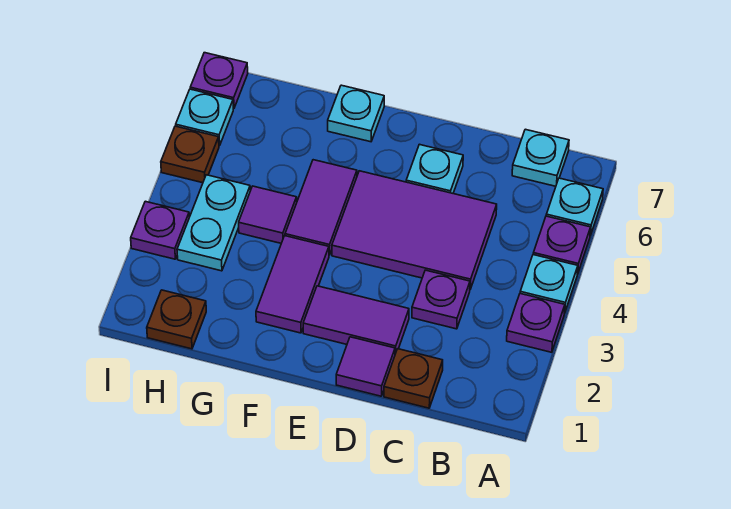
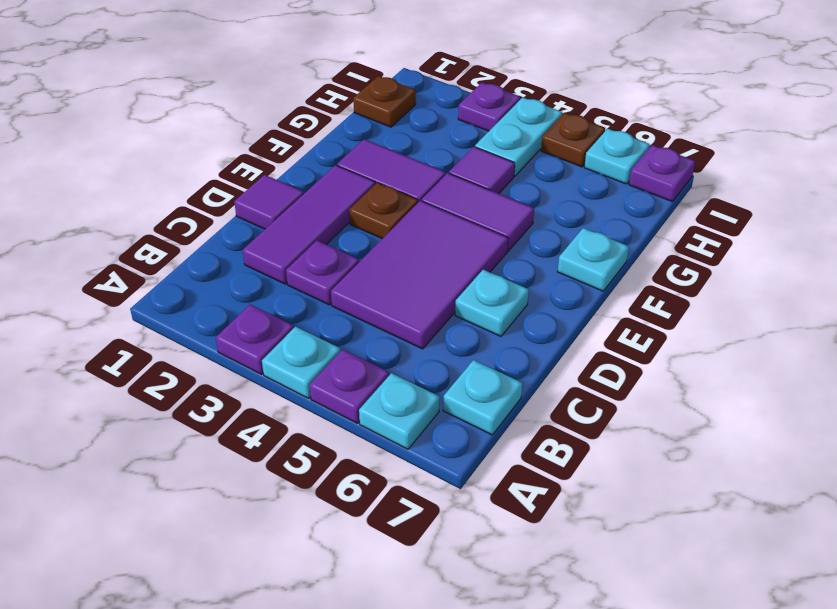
brown plate C1 level 1 -> brown plate E3 level 1
purple tile D2:E2 level 1 -> purple tile C2:E2 level 1
cyan plate H3:H4 level 1 -> cyan plate H4:I4 level 1

